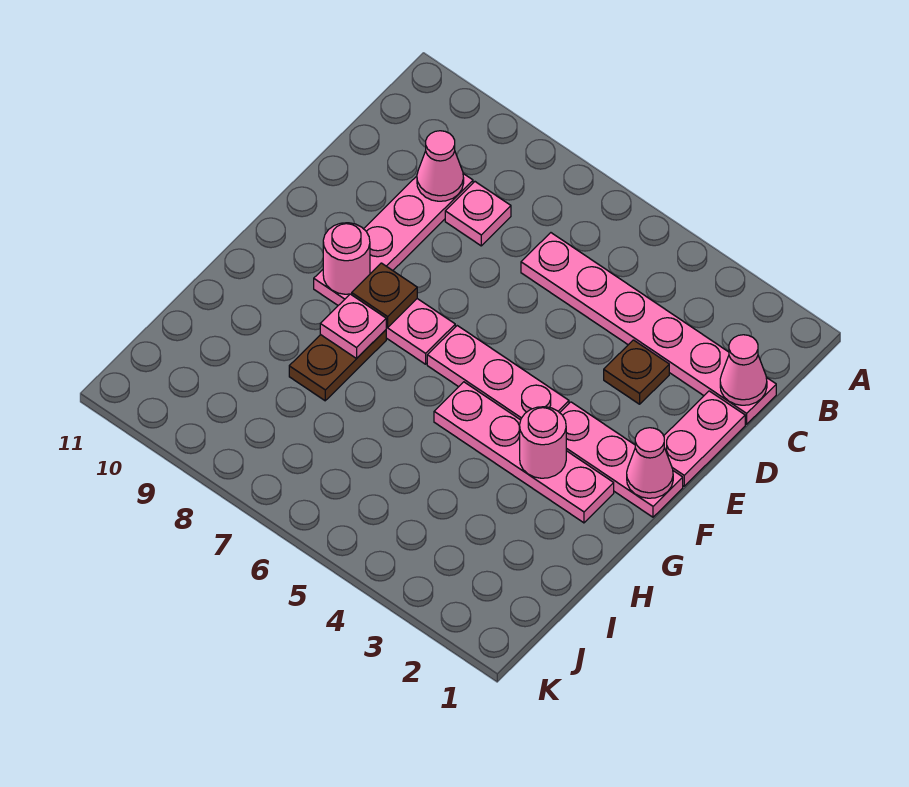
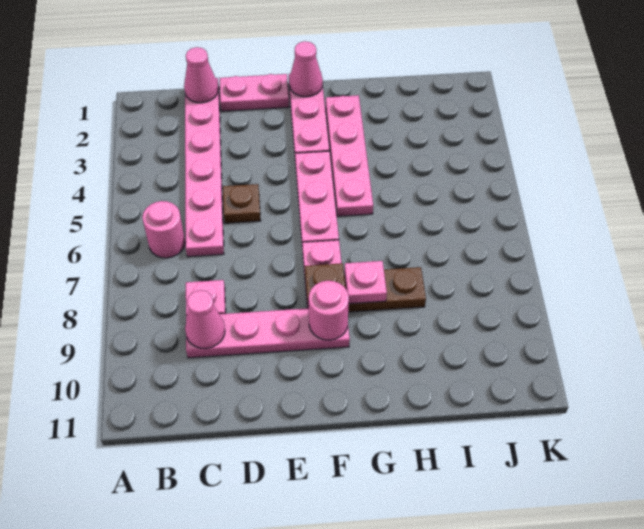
brown plate D3 level 1 -> brown plate D5 level 1
pink round brick G3 level 2 -> pink round brick B6 level 1

